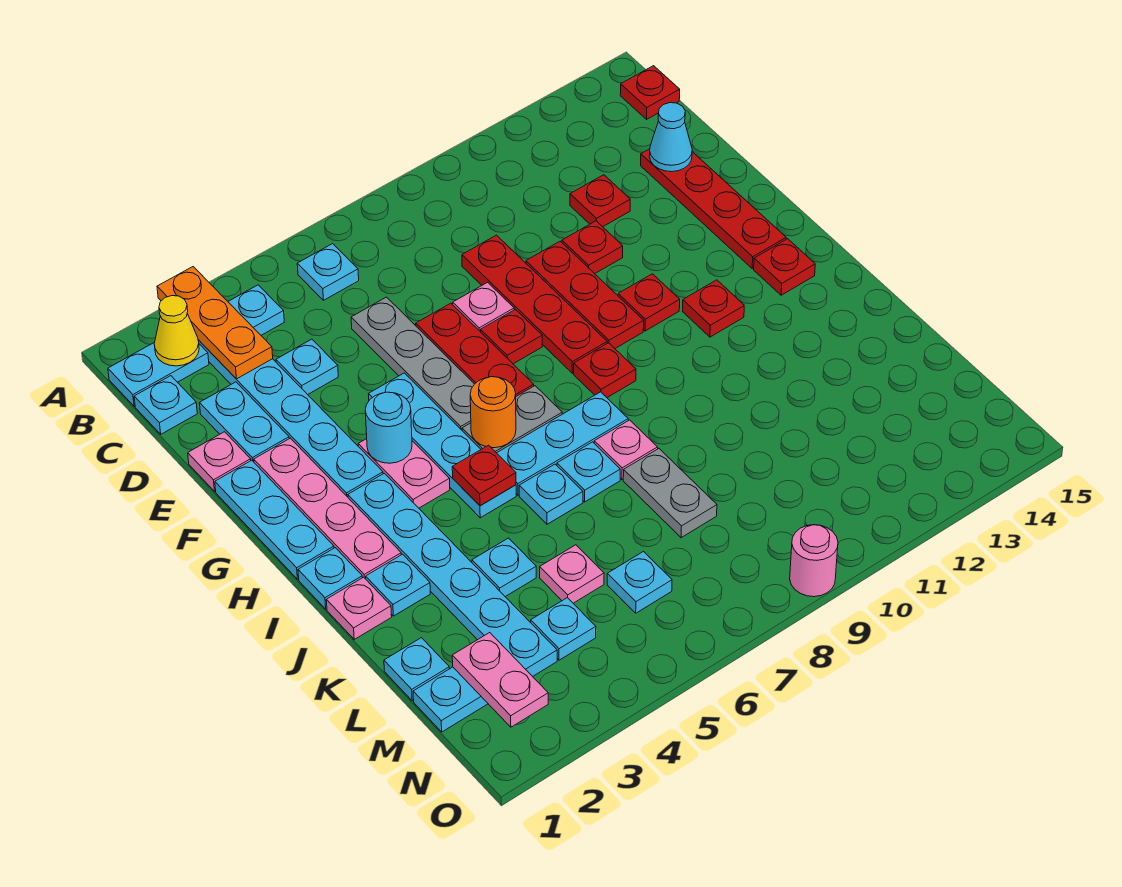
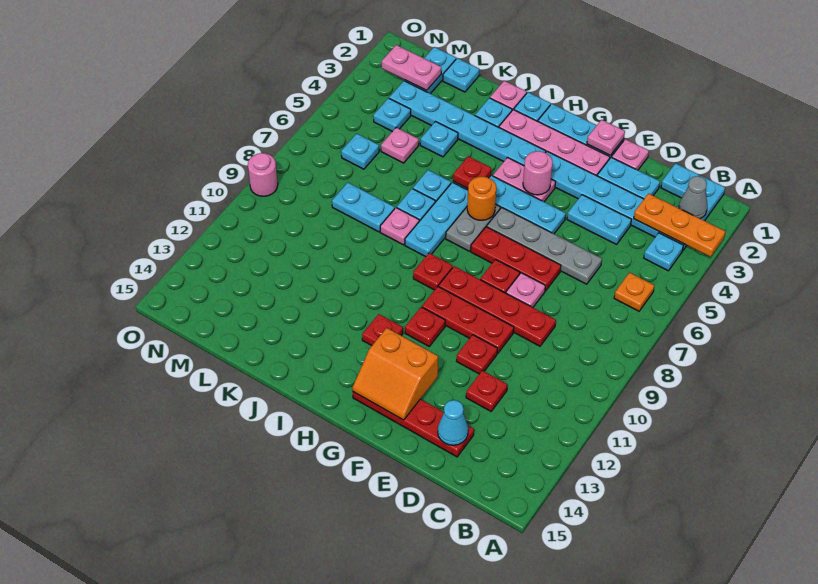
yellow cone B2 level 2 -> grey cone B2 level 2
cyan plate B6 level 1 -> orange plate B6 level 1
red plate B15 level 1 -> none
cyan plate D4 level 1 -> cyan plate D4:E4 level 1
none -> pink plate F1 level 2
none -> orange slope F13:G14 level 2 top 13
cyan round brick G4 level 2 -> pink round brick G4 level 2
red plate H14 level 1 -> none
grey plate K8:L8 level 1 -> cyan plate K8:L8 level 1

